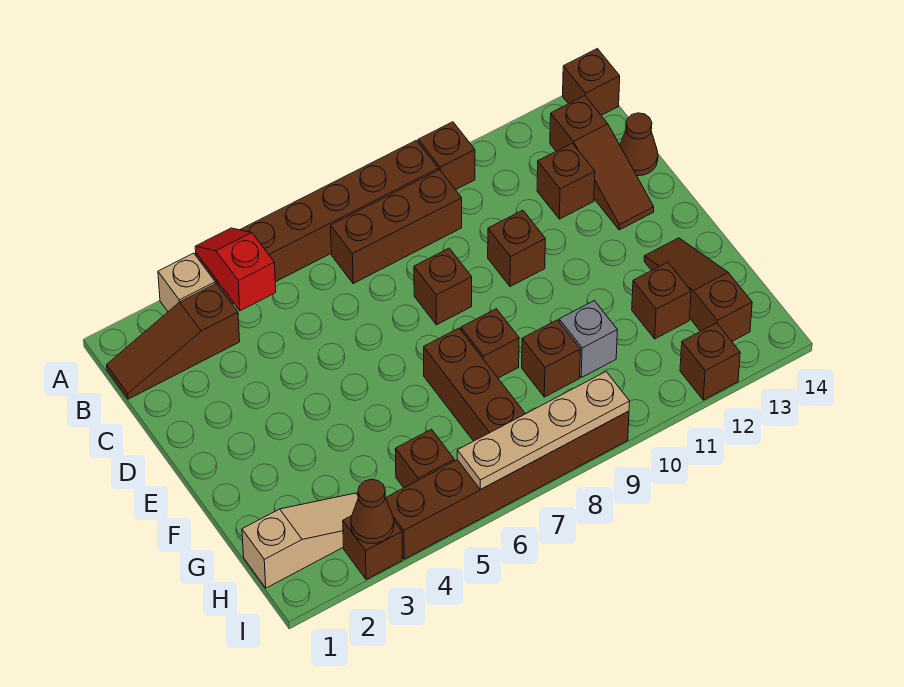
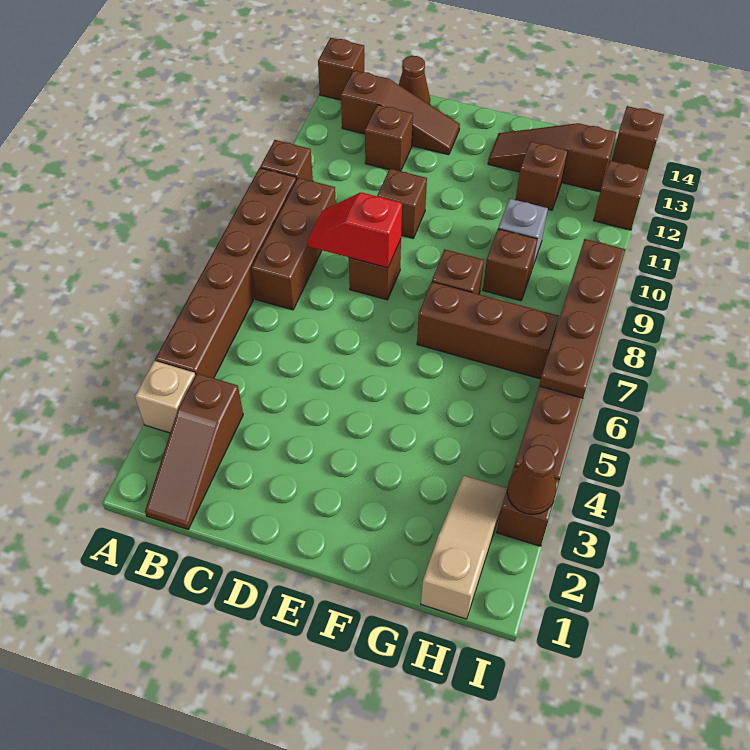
red slope A4:B4 level 2 top B -> red slope C8:D8 level 2 top D
brown brick H5 level 1 -> brown brick I14 level 1
tan plate I6:I9 level 2 -> brown plate I6:I9 level 2

